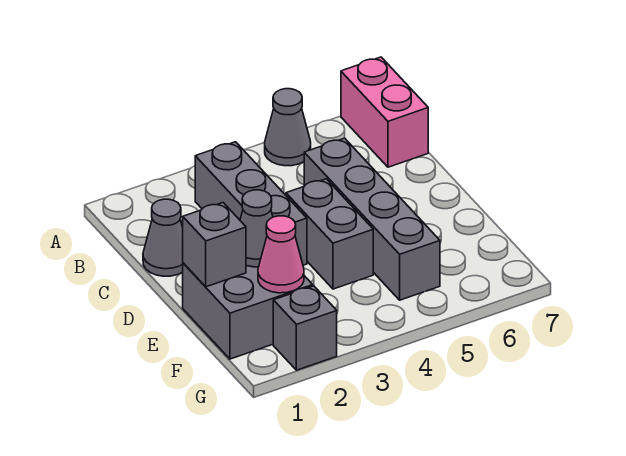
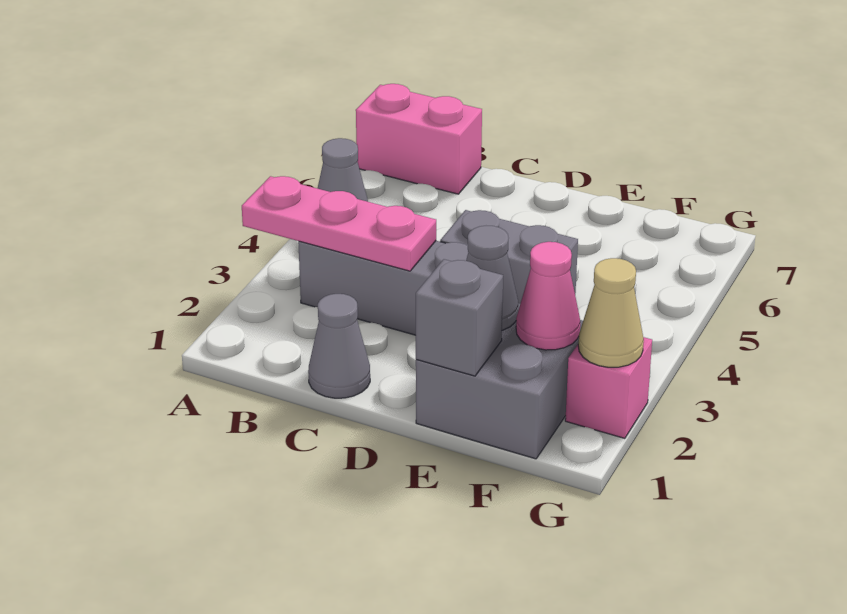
none -> pink plate A3:C3 level 2
grey brick C5:F5 level 1 -> none
grey brick G2 level 1 -> pink brick G2 level 1
none -> tan cone G2 level 2

